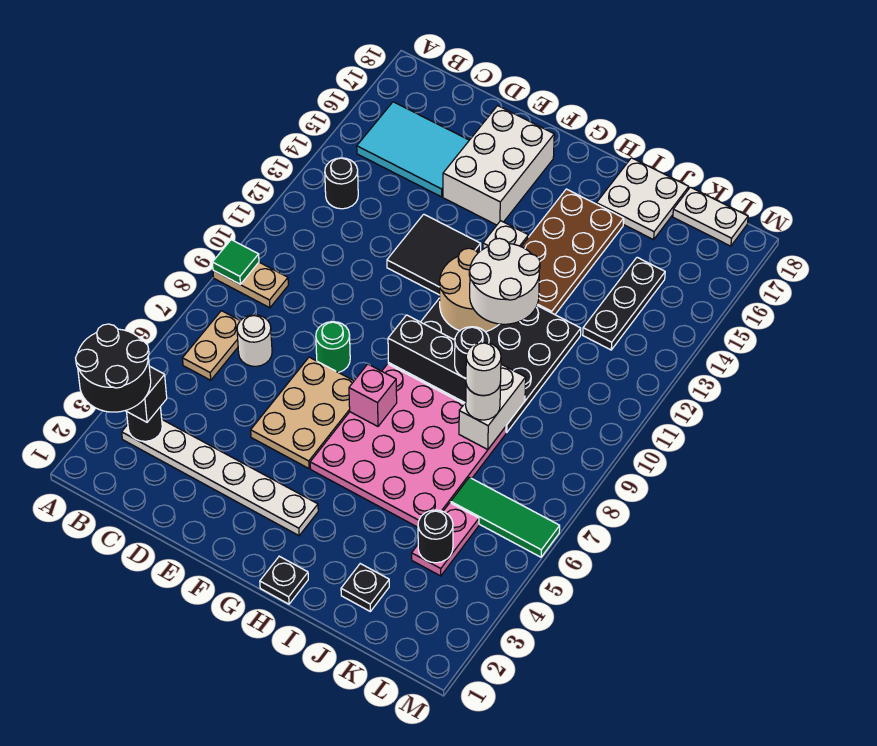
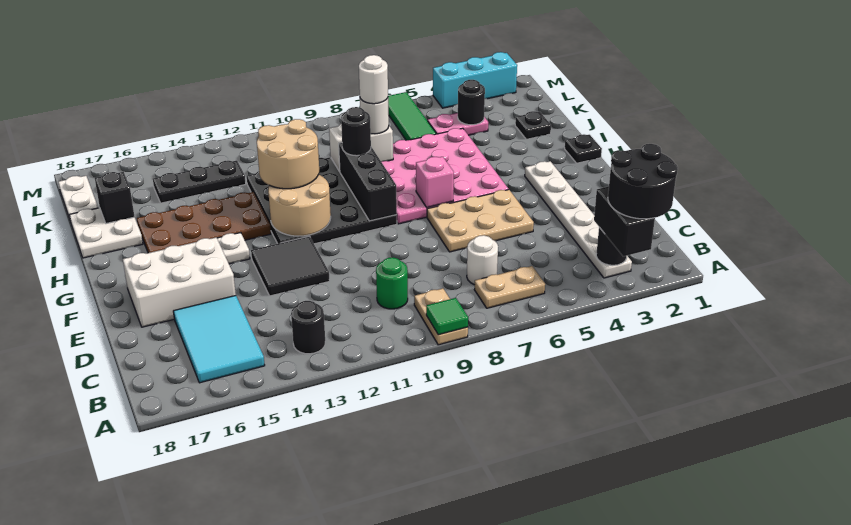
green round brick E8 level 1 -> green round brick C10 level 1
white round brick H11:I12 level 3 -> tan round brick H11:I12 level 3
none -> black brick J17 level 2
none -> cyan brick M2:M4 level 1

